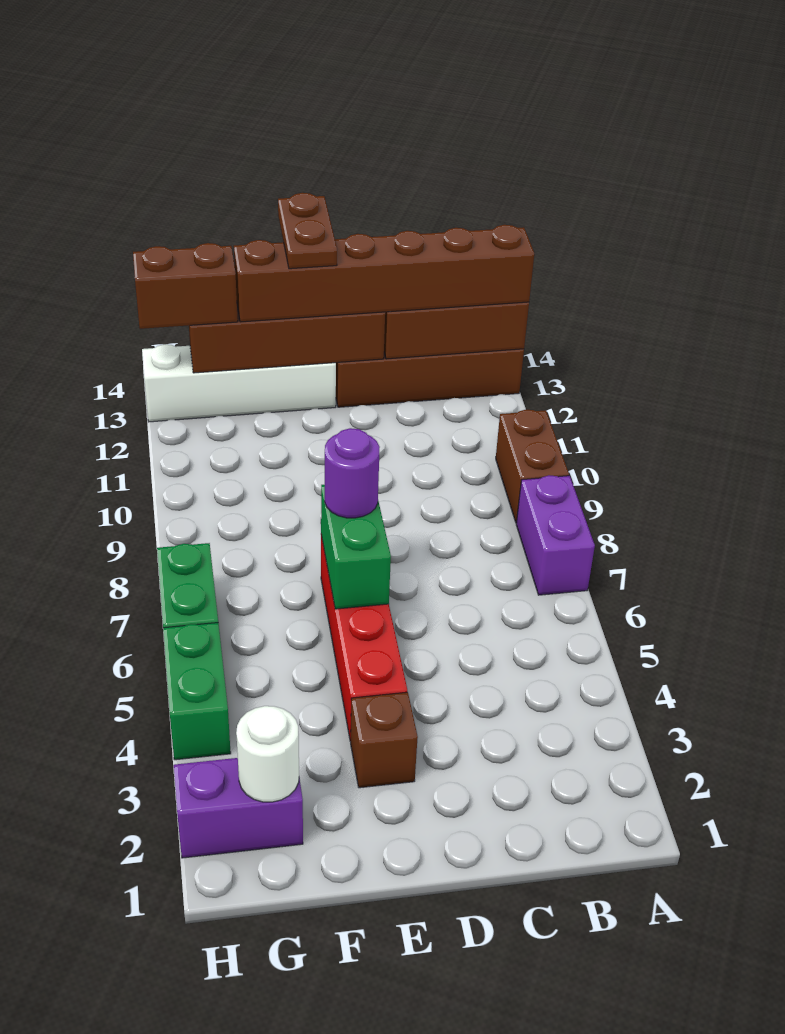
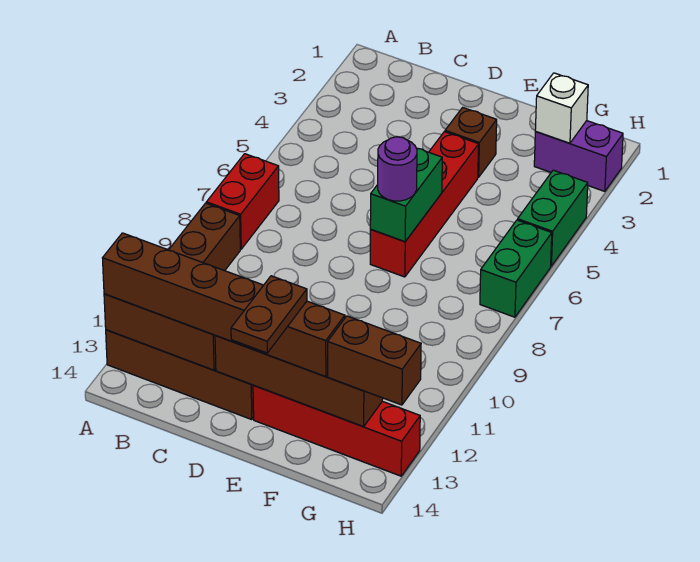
purple brick A7:A8 level 1 -> red brick A7:A8 level 1
white brick E13:H13 level 1 -> red brick E13:H13 level 1
white round brick G2 level 2 -> white brick G2 level 2

